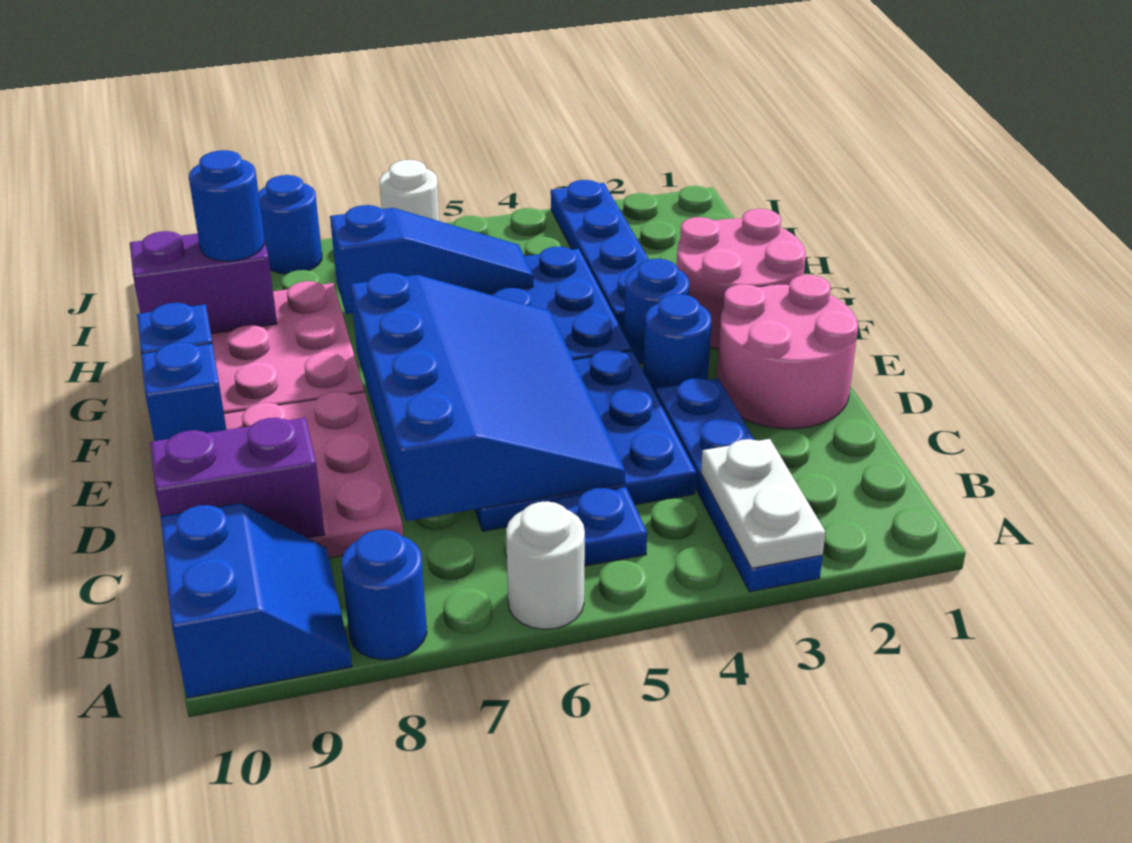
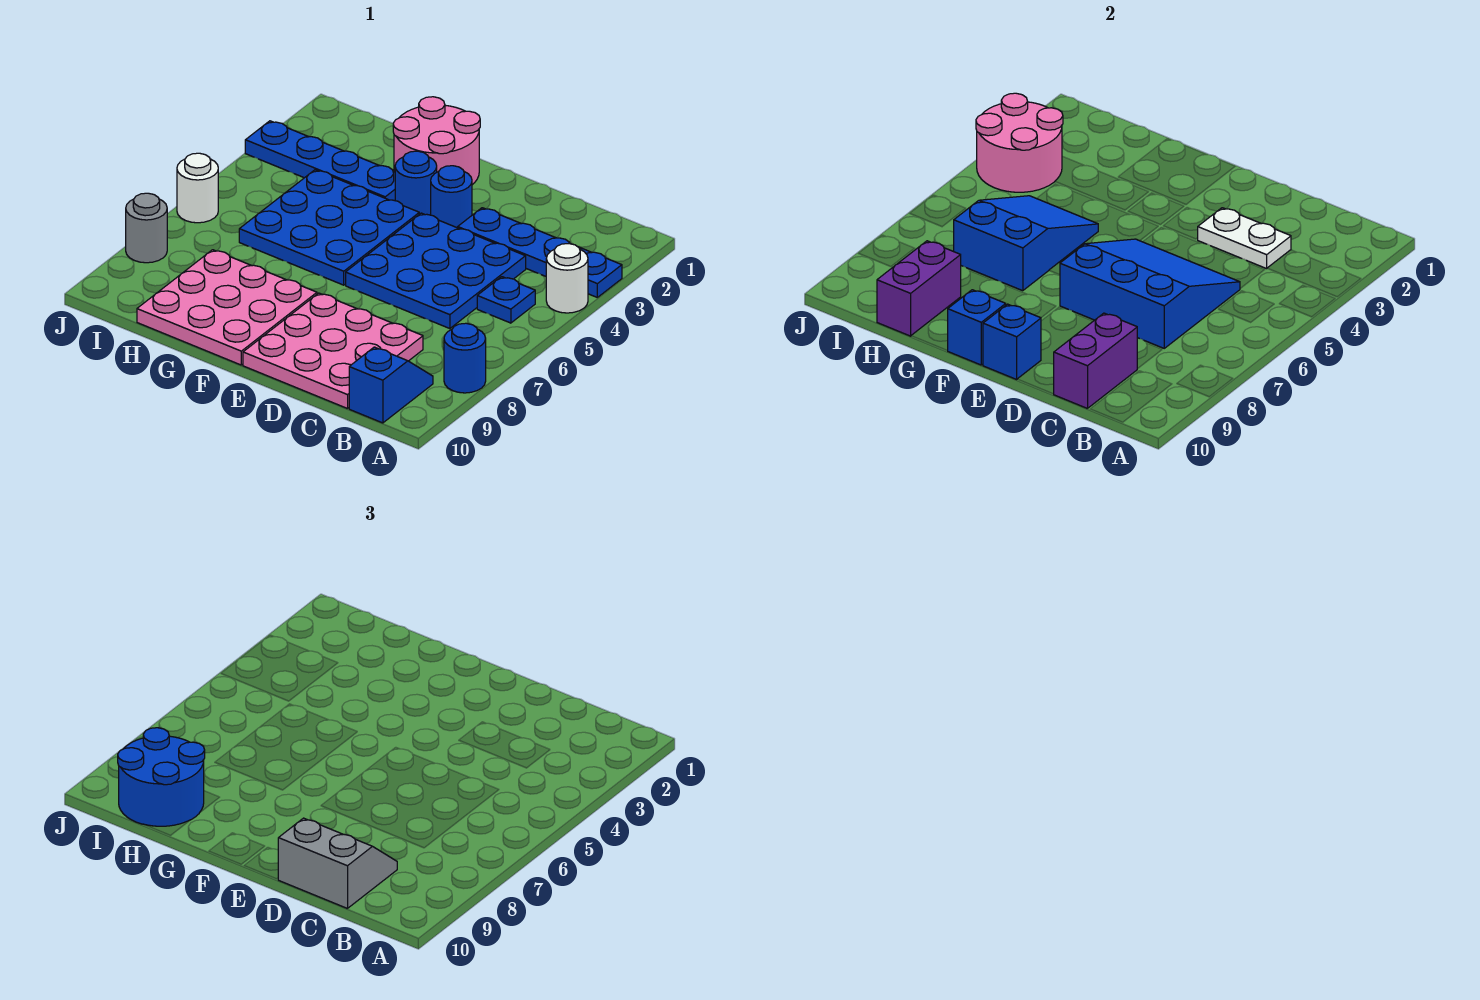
white plate A3:B3 level 2 -> white plate C3:D3 level 2
white round brick A6 level 1 -> white round brick A4 level 1
blue slope A9:B10 level 1 top 10 -> blue slope B9:B10 level 1 top 10
blue slope C5:F7 level 2 top 7 -> blue slope C5:E7 level 2 top 7
none -> grey slope C9:D10 level 3 top 10
pink round brick D1:E2 level 1 -> pink round brick I3:J4 level 2
blue slope H5:H7 level 2 top 7 -> blue slope G5:H7 level 2 top 7
blue round brick H9 level 3 -> blue round brick H9:I10 level 3
blue round brick J8 level 1 -> grey round brick J8 level 1

